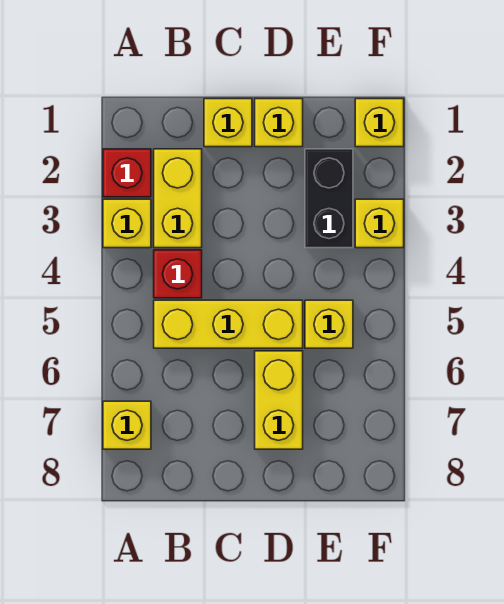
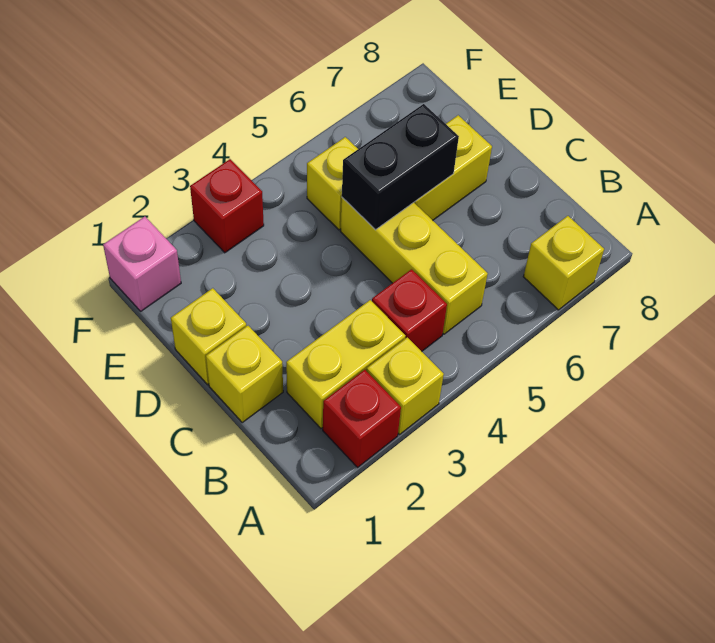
black brick E2:E3 level 1 -> black brick D5:D6 level 2
yellow brick F1 level 1 -> pink brick F1 level 1
yellow brick F3 level 1 -> red brick F3 level 1

